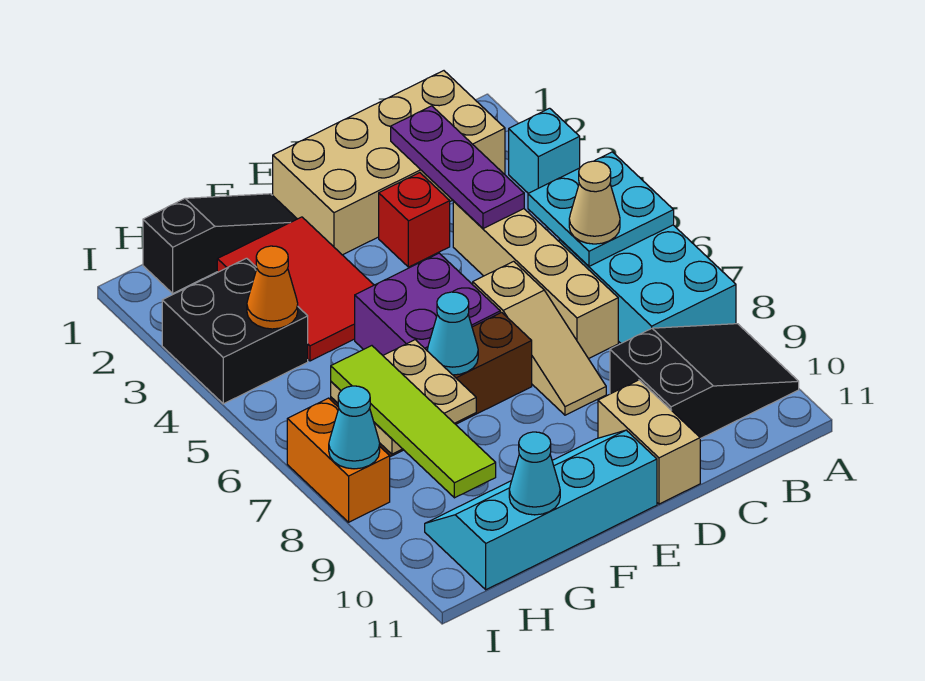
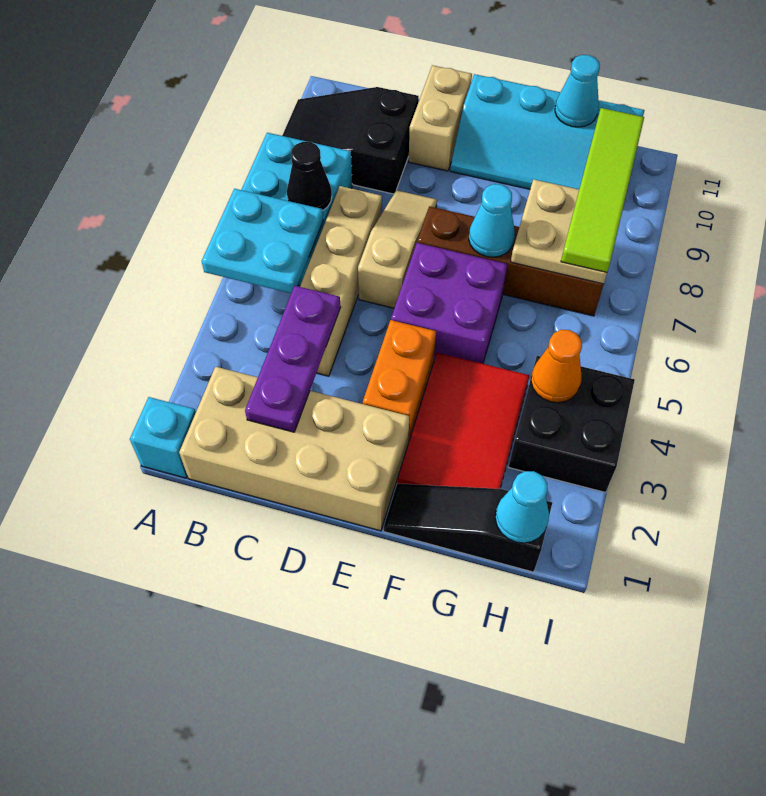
cyan brick A3 level 1 -> cyan brick A1 level 1
tan cone B6 level 3 -> none
none -> black cone B7 level 2
red brick D3 level 1 -> none
orange brick I7:I8 level 1 -> orange brick E3:E4 level 1
cyan cone I8 level 2 -> cyan cone H1 level 2

